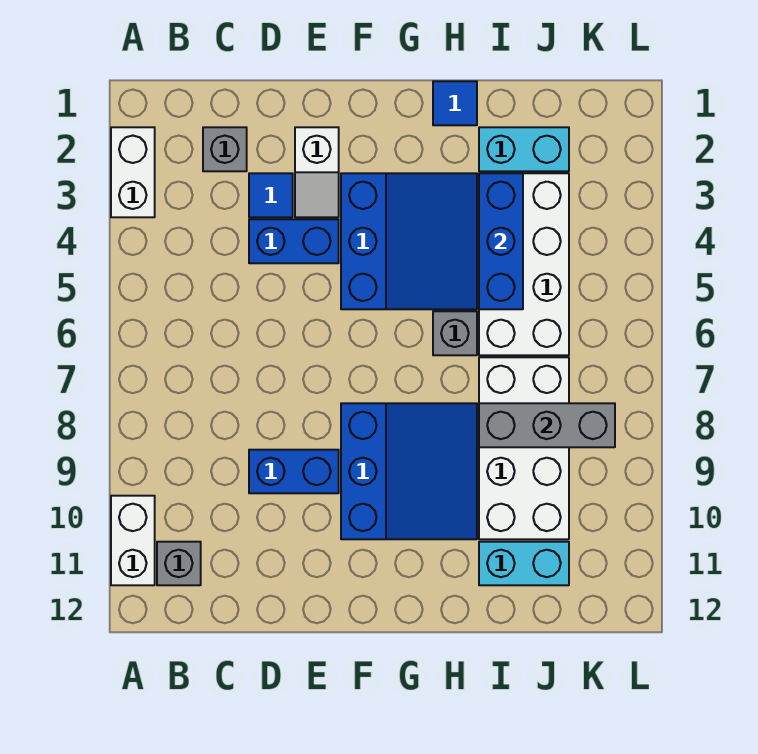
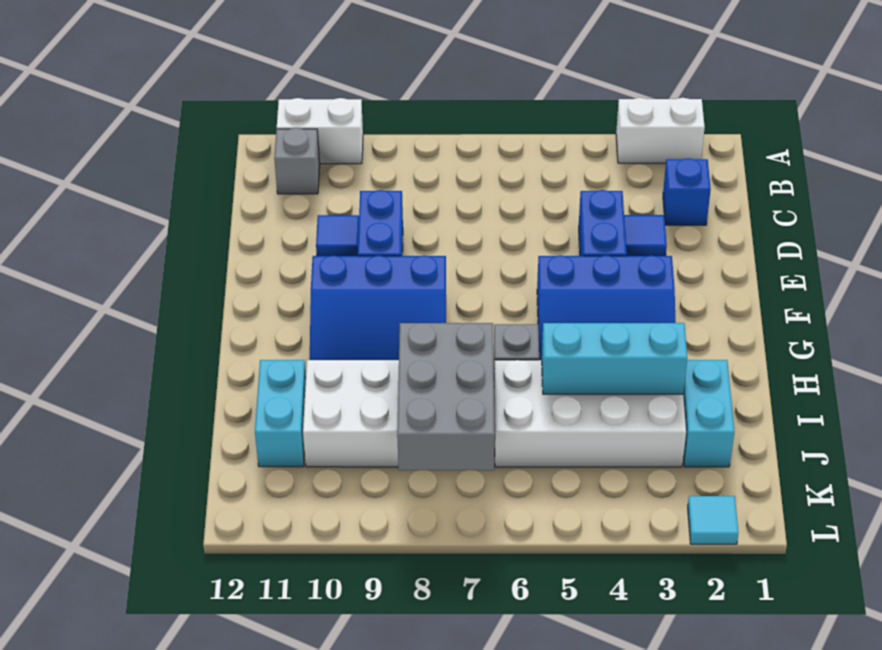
grey brick C2 level 1 -> blue brick C2 level 1
white slope E2:E3 level 1 top 2 -> none
blue tile H1 level 1 -> blue tile D10 level 1
blue brick I3:I5 level 2 -> cyan brick I3:I5 level 2
grey brick I8:K8 level 2 -> grey brick I7:K8 level 2
none -> cyan tile L2 level 1

